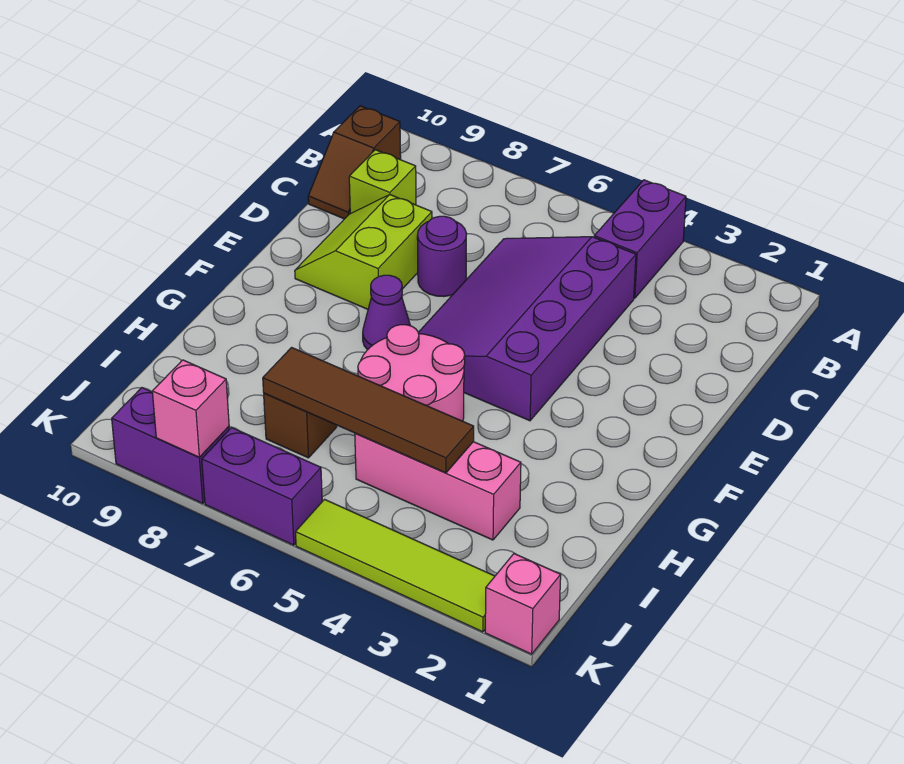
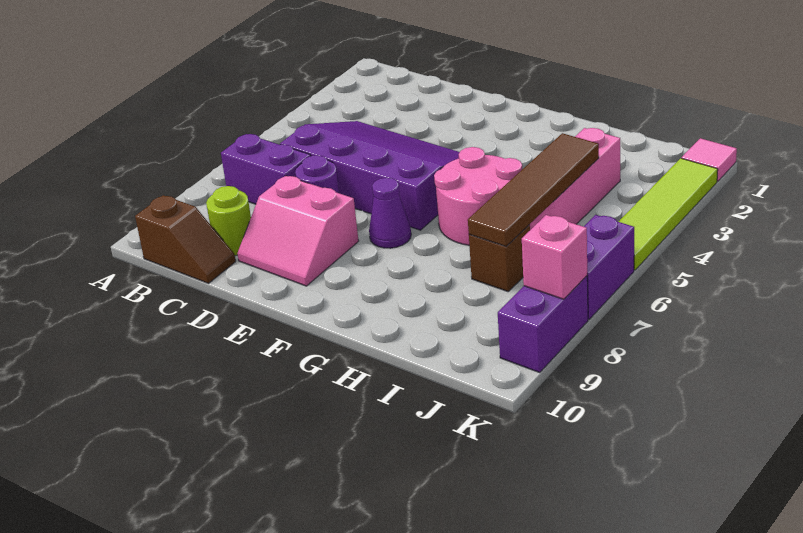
purple brick A4:B4 level 1 -> purple brick B7:C7 level 1
purple slope C4:F6 level 1 top 4 -> purple slope C4:F6 level 1 top 6
lime brick C9 level 1 -> lime round brick C9 level 1
lime slope D8:E9 level 1 top 8 -> pink slope D8:E9 level 1 top 8
pink brick K1 level 1 -> pink tile K1 level 1

